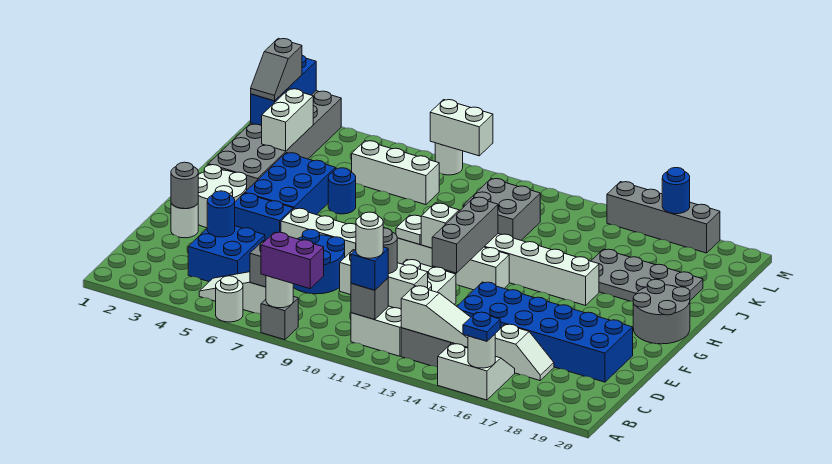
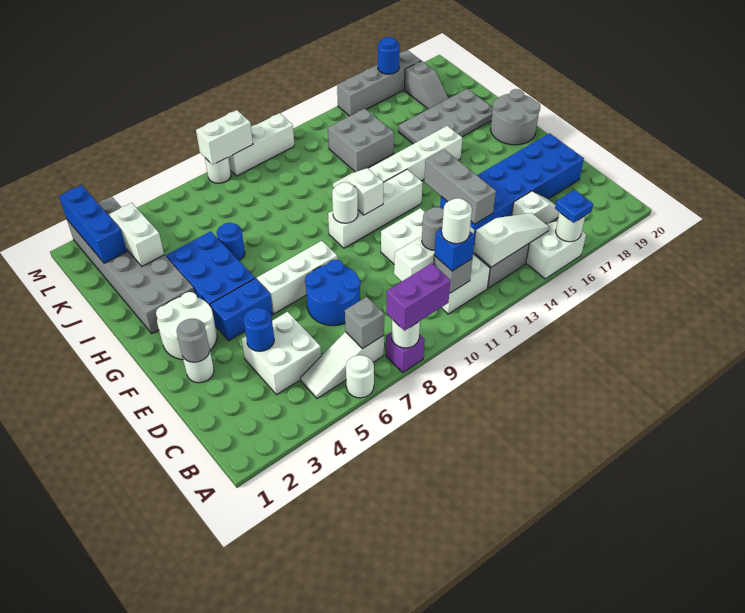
grey brick A8 level 1 -> purple brick A8 level 1
blue brick C4:D5 level 1 -> white brick C4:D5 level 1
grey brick F12:H12 level 2 -> grey brick D14:F14 level 2
white plate G10 level 2 -> white round brick G10 level 2
grey brick J11:K12 level 1 -> grey brick J13:K14 level 1
grey slope K2:L2 level 3 top L -> grey slope K18:L18 level 1 top L
white brick K6:K8 level 1 -> white brick M9:M11 level 1

